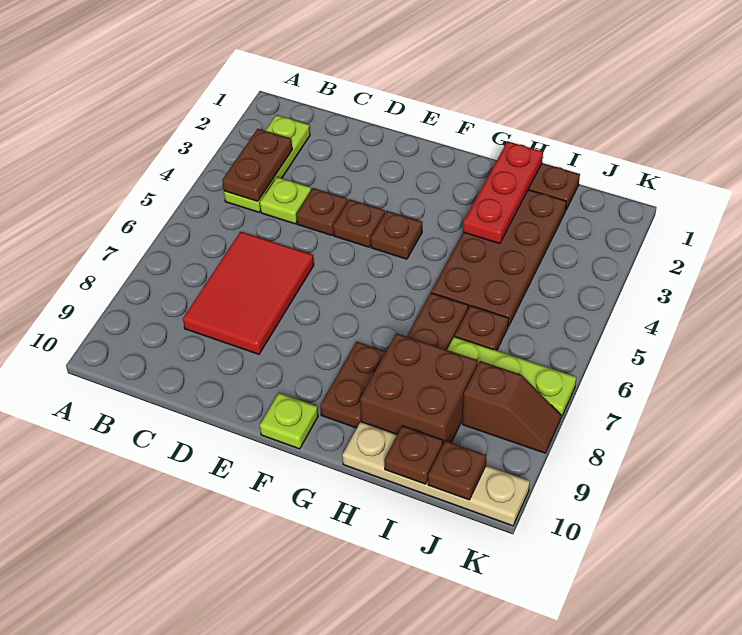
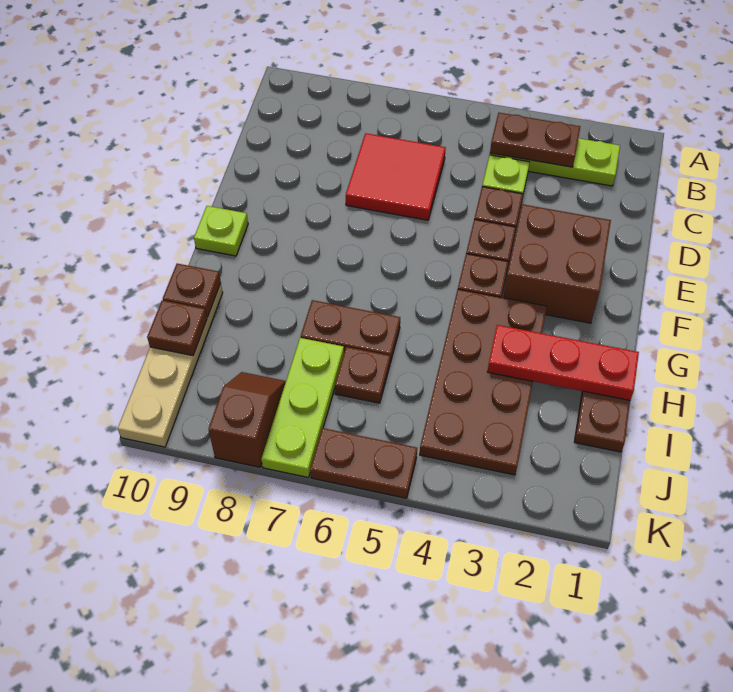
red tile C6:D8 level 1 -> red tile C6:D7 level 1
brown plate G8:G9 level 1 -> brown plate K5:K6 level 1
brown plate H2:I5 level 1 -> brown plate G3:J4 level 1
brown brick H8:I9 level 1 -> brown brick E2:F3 level 1
brown slope J8:K8 level 1 top J -> brown slope J8:K8 level 1 top K
brown plate J10 level 2 -> brown plate H10 level 2

